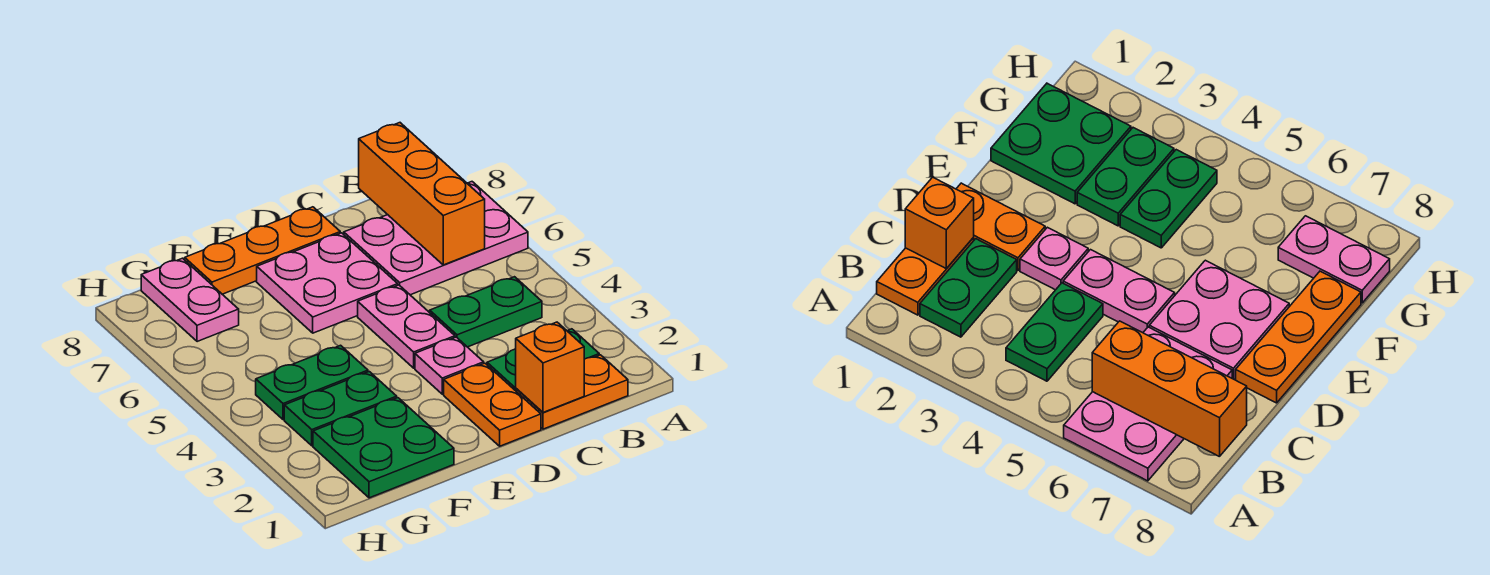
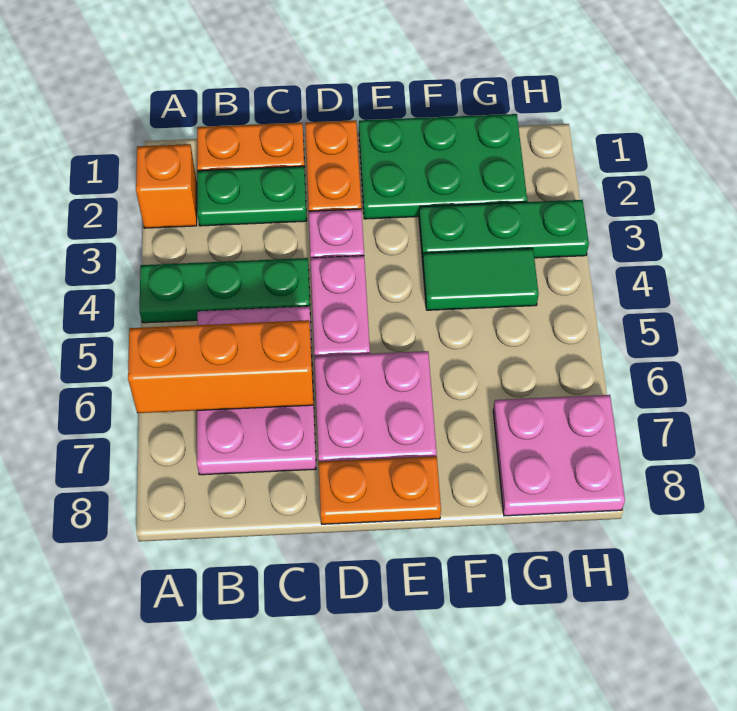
pink plate A6:C7 level 1 -> pink plate B5:C7 level 1
green plate B4:C4 level 1 -> green plate A4:C4 level 1
orange brick B6:B8 level 2 -> orange brick A6:C6 level 2
orange brick C1 level 2 -> orange brick A2 level 1
orange plate D8:F8 level 1 -> orange plate D8:E8 level 1
green plate F1:G2 level 1 -> green plate E1:G2 level 1
green plate F3:G3 level 1 -> green plate F3:H3 level 1
green plate F4:G4 level 1 -> green tile F4:G4 level 1
pink plate G7:G8 level 1 -> pink plate G7:H8 level 1

